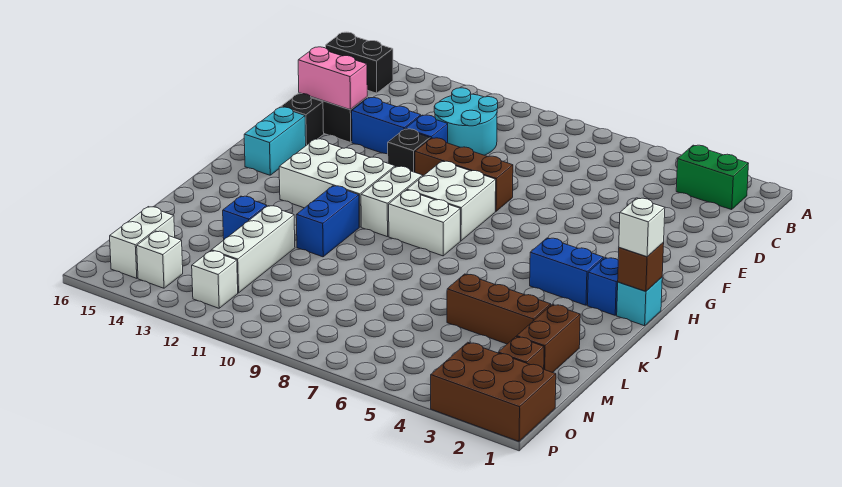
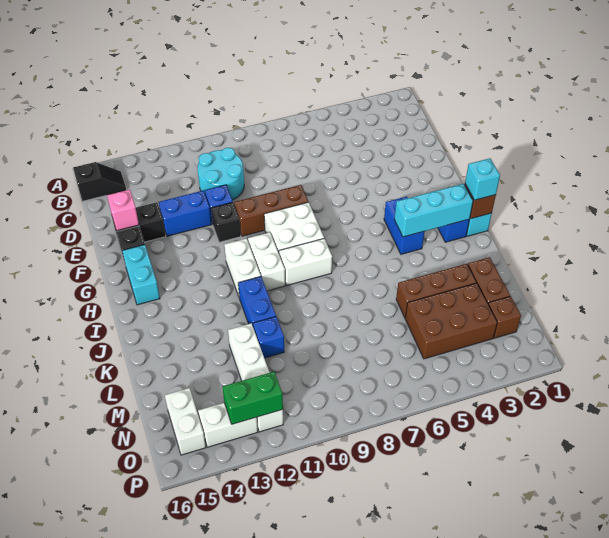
green brick B2:B3 level 1 -> green brick O12:O13 level 2
black brick B15:B16 level 1 -> black slope B15:B16 level 1 top 16
pink brick E14:E15 level 2 -> pink brick E15 level 2
white brick H11:I13 level 1 -> white brick H11:I11 level 1
white brick I1 level 3 -> cyan brick I1 level 3
none -> cyan brick I2:I4 level 2
blue brick I3:I4 level 1 -> blue brick H4:I4 level 1
blue brick L13 level 1 -> blue brick L11 level 1
brown brick O1:P3 level 1 -> brown brick M3:N5 level 1
white brick O14 level 1 -> white brick O13:O14 level 1

